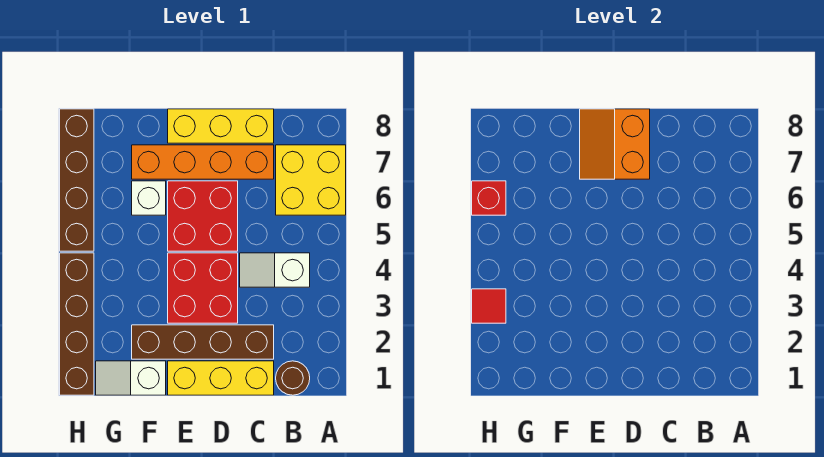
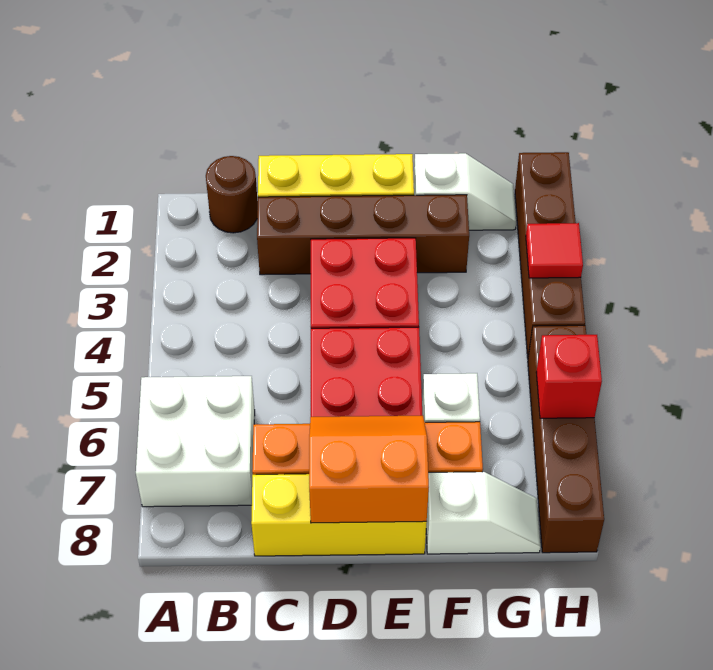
yellow brick A6:B7 level 1 -> white brick A6:B7 level 1
white slope B4:C4 level 1 top B -> white slope F8:G8 level 1 top F
orange slope D7:E8 level 2 top D -> orange slope D7:E8 level 2 top 8

